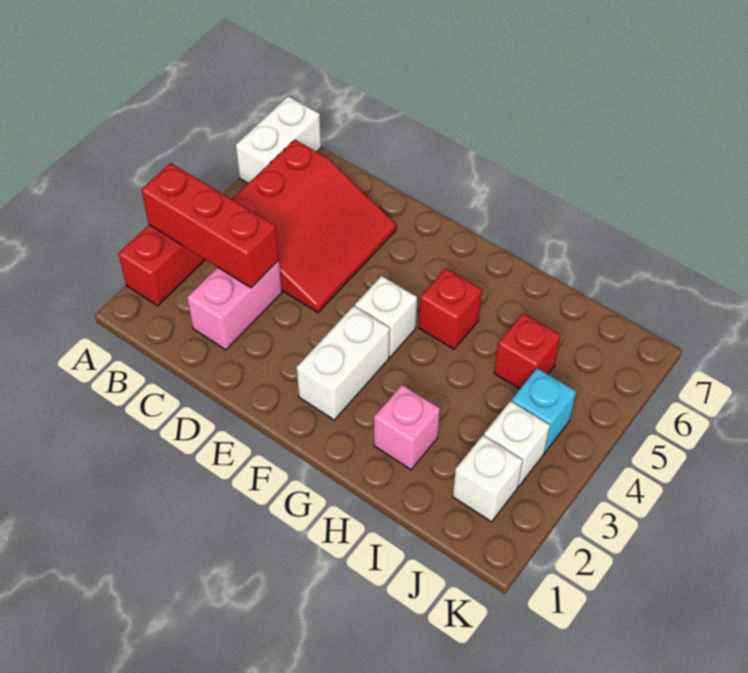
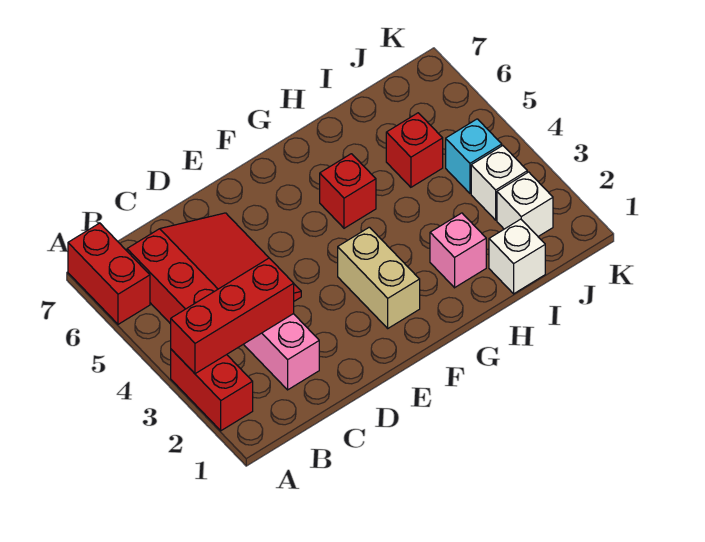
white brick A6:A7 level 1 -> red brick A6:A7 level 1
white brick F2:F3 level 1 -> tan brick F2:F3 level 1
white brick F4 level 1 -> white brick I1 level 1

